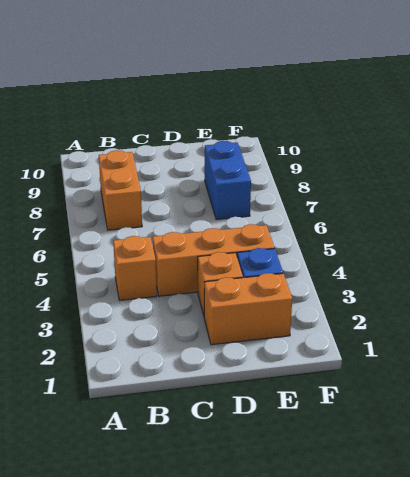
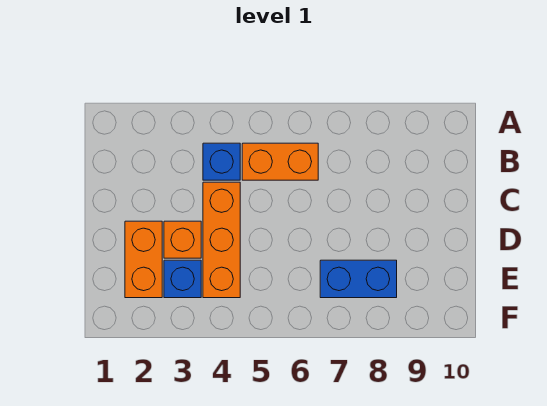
orange brick B4 level 1 -> blue brick B4 level 1
orange brick B7:B8 level 1 -> orange brick B5:B6 level 1

